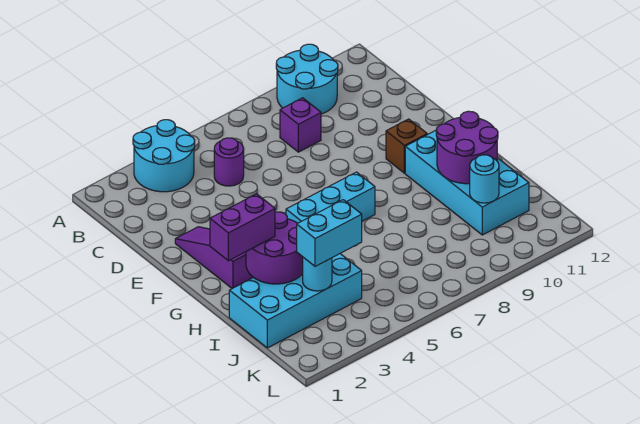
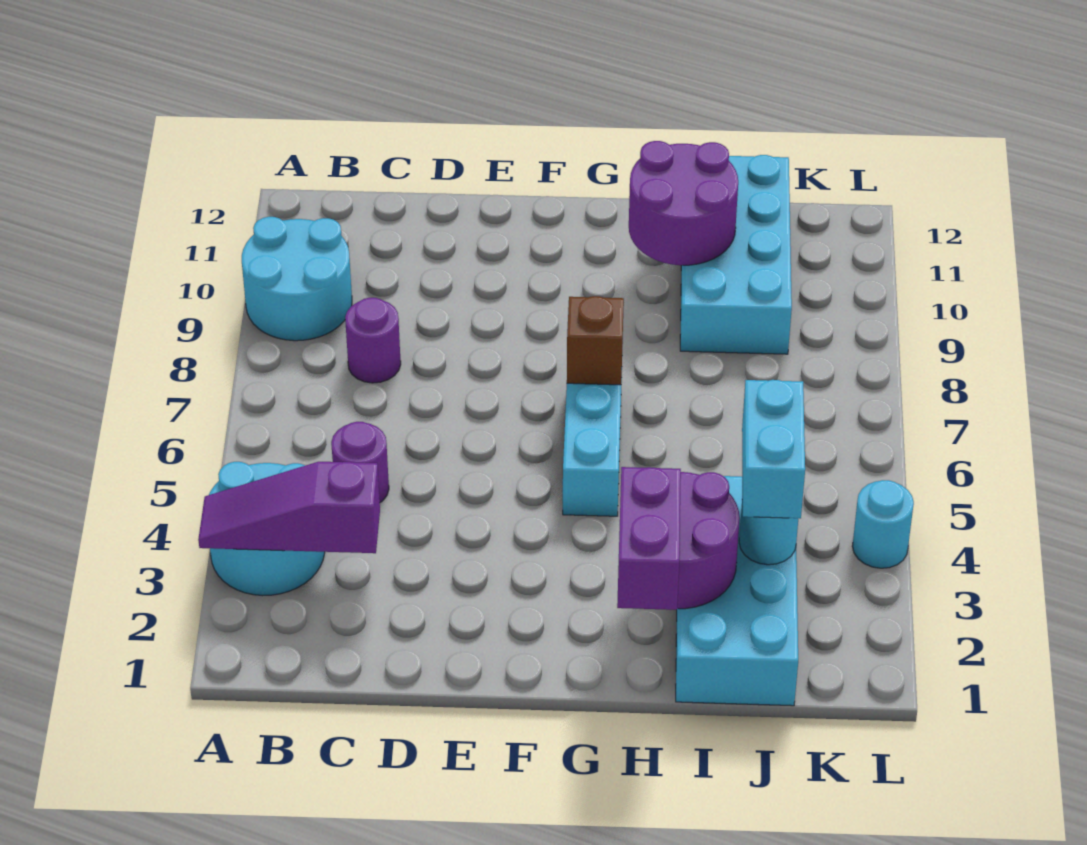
purple brick C8 level 1 -> purple round brick C8 level 1
purple slope E2:G2 level 1 top G -> purple slope A3:C3 level 2 top C
brown brick F10 level 1 -> brown brick G7 level 2
cyan brick G10:J11 level 1 -> cyan brick I9:J12 level 1
cyan round brick J10 level 2 -> cyan round brick L4 level 1

